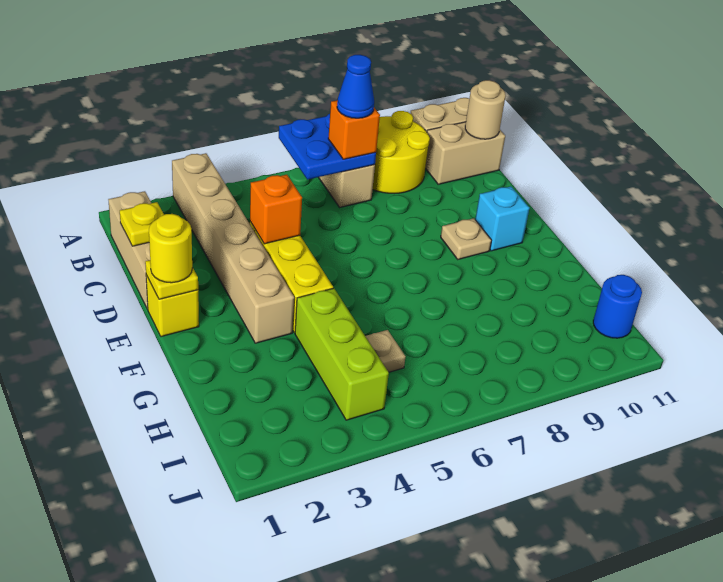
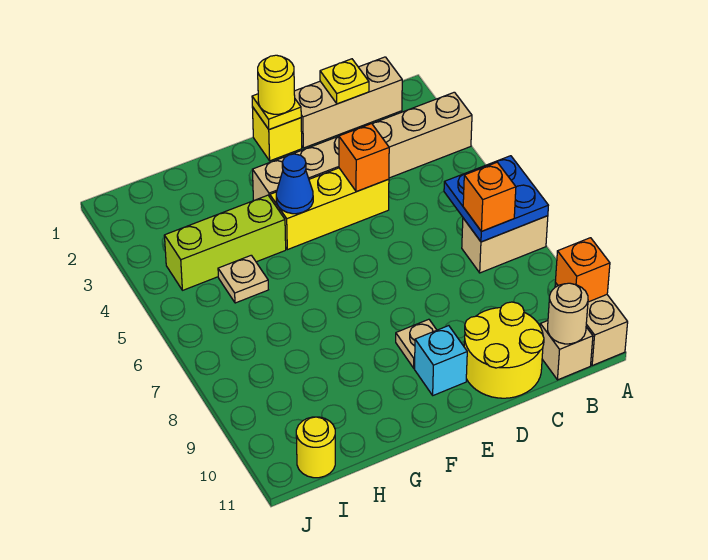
yellow round brick A8:B9 level 1 -> yellow round brick C10:D11 level 1
none -> orange brick A10 level 2
blue cone B7 level 4 -> blue cone F4 level 2
tan brick B10:B11 level 1 -> tan brick B11 level 1
blue round brick I11 level 1 -> yellow round brick I11 level 1

